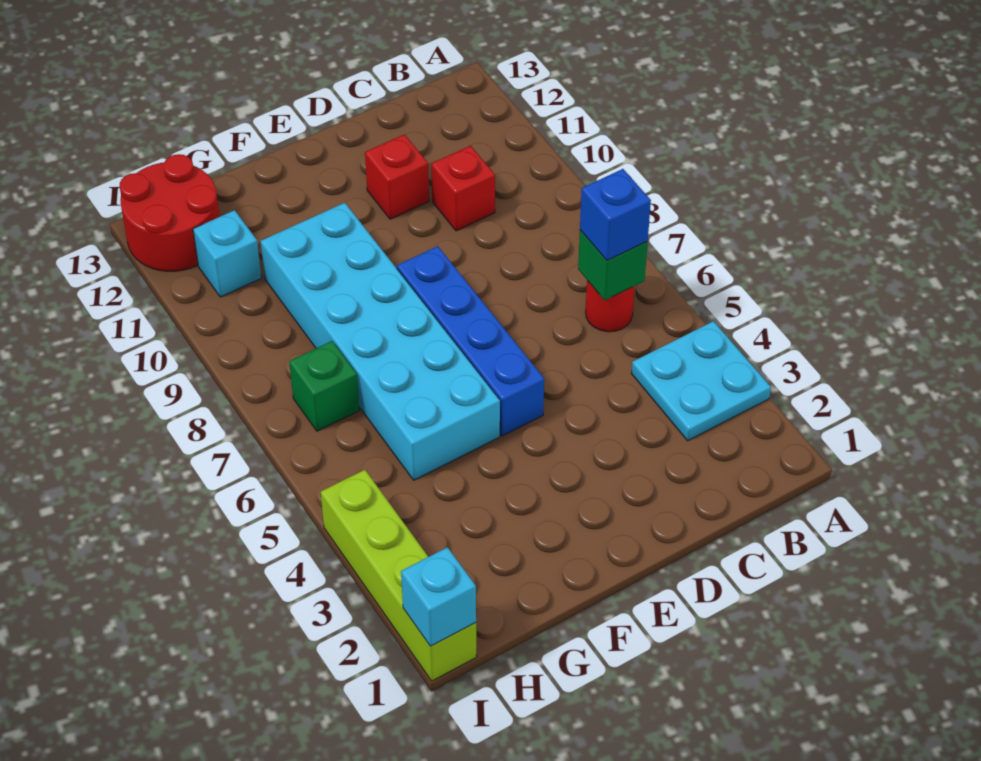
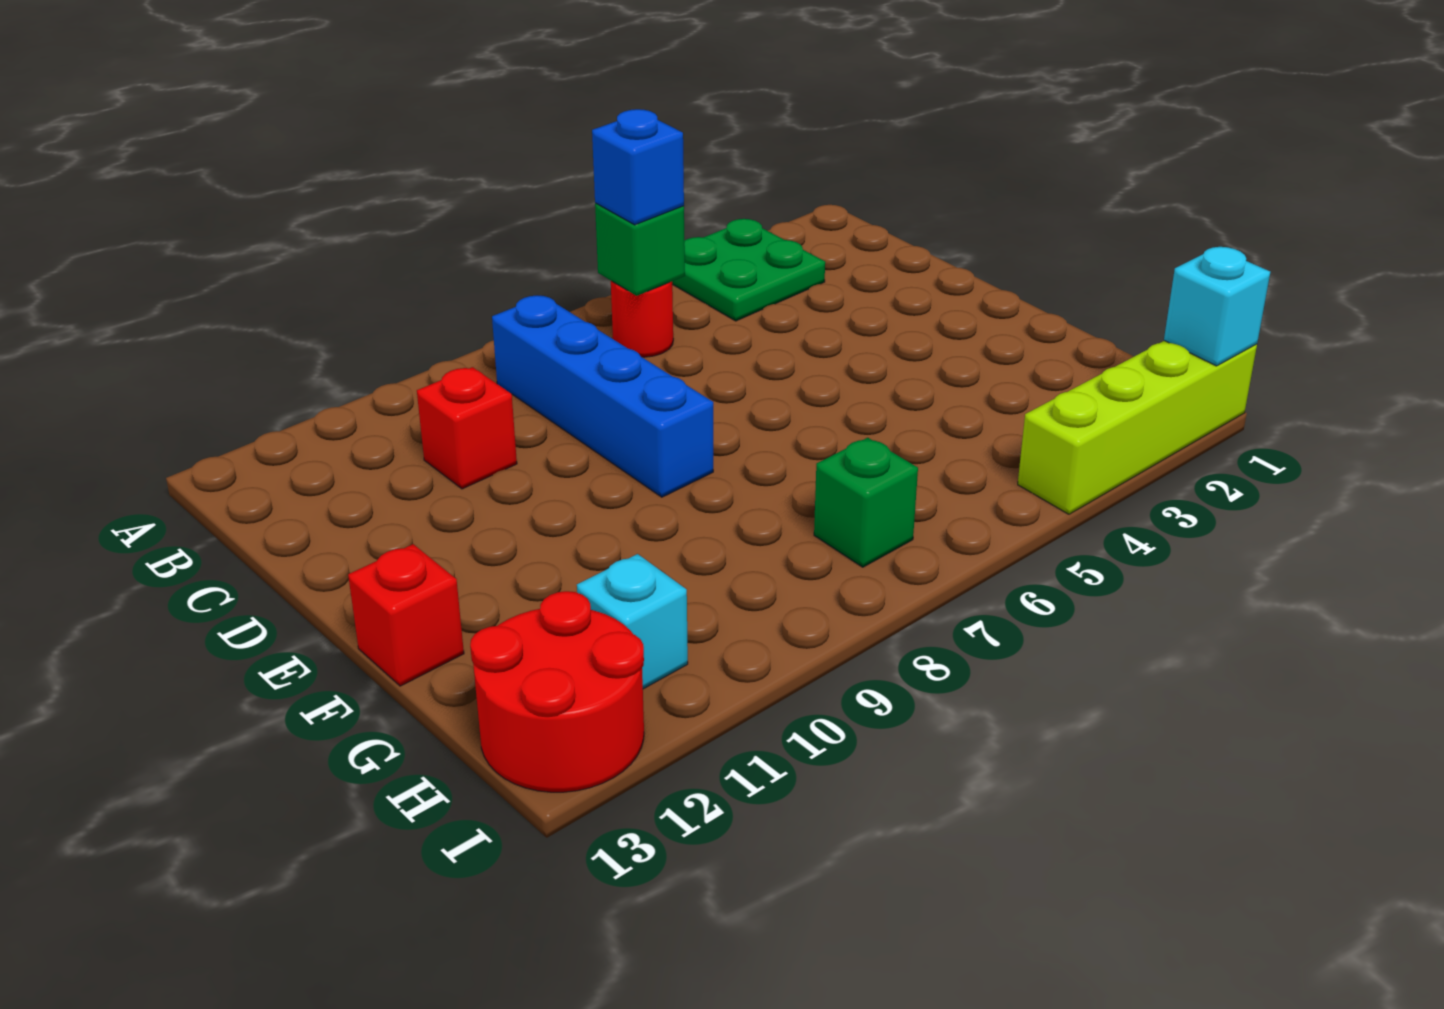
cyan plate A3:B4 level 1 -> green plate A3:B4 level 1
red brick D11 level 1 -> red brick F13 level 1
blue brick E5:E8 level 1 -> blue brick B8:E8 level 1
cyan brick F5:G10 level 1 -> none

